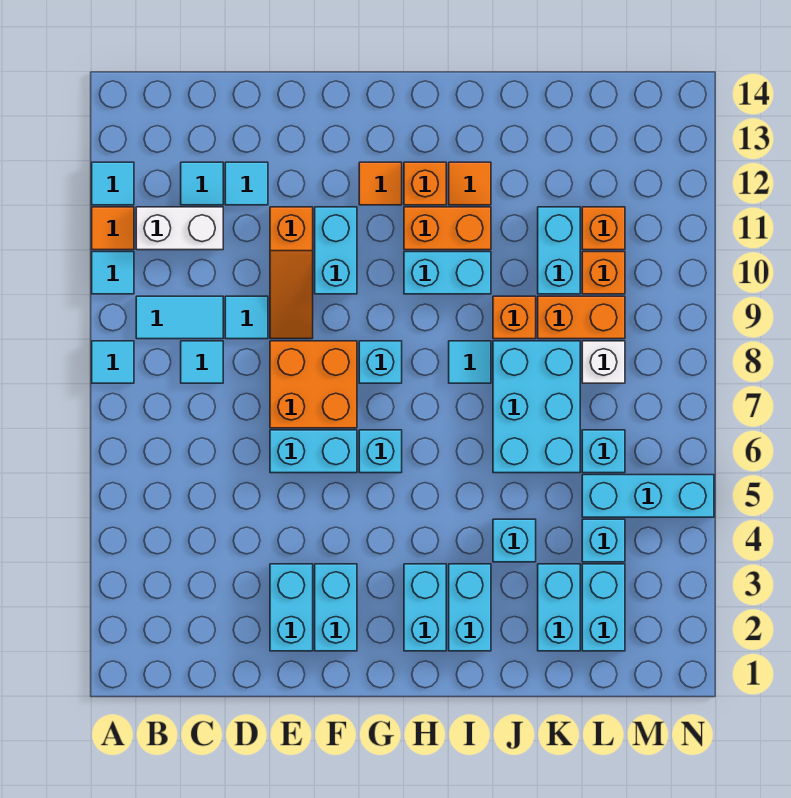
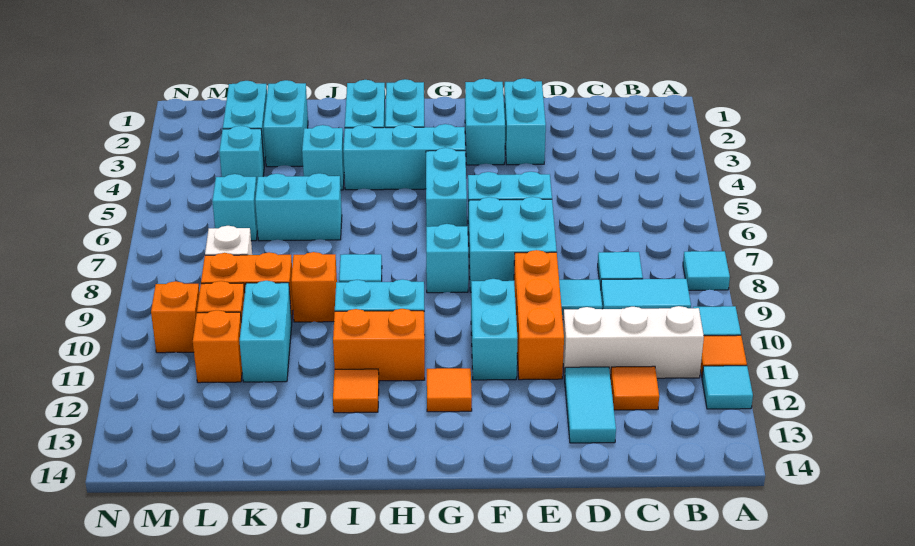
white brick B11:C11 level 1 -> white brick B11:D11 level 1
cyan tile C12 level 1 -> orange tile C12 level 1
cyan tile D12 level 1 -> cyan tile D12:D13 level 1
orange brick E7:F8 level 1 -> cyan brick E7:F8 level 1
orange slope E9:E11 level 1 top 11 -> orange brick E9:E11 level 1
cyan brick G6 level 1 -> cyan brick G5:G6 level 1
orange brick H12 level 1 -> orange brick M10 level 1
cyan brick J6:K8 level 1 -> cyan brick J6:K6 level 1
cyan brick L5:N5 level 1 -> cyan brick G4:I4 level 1

